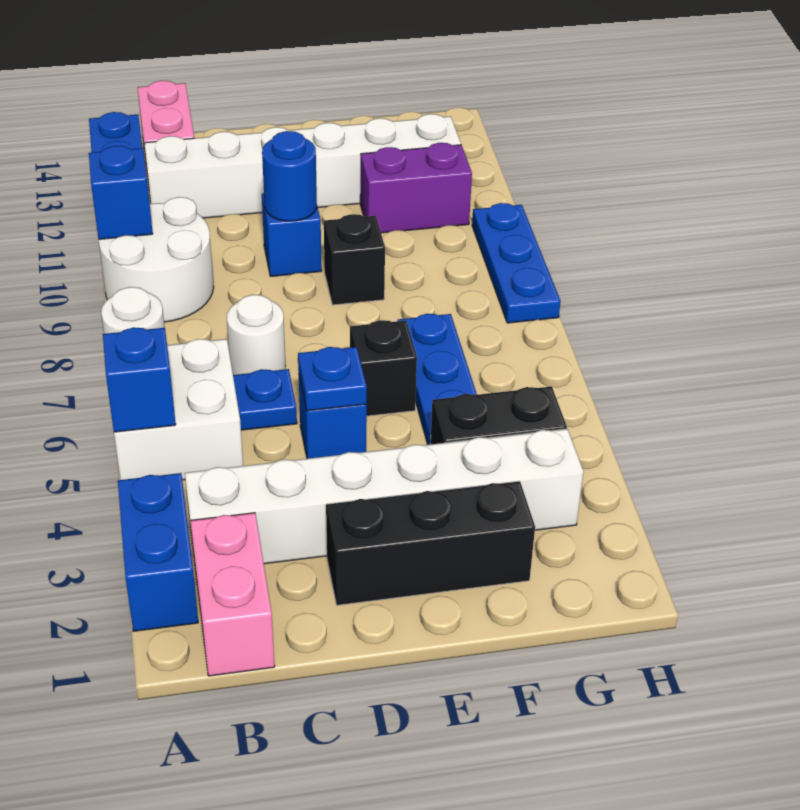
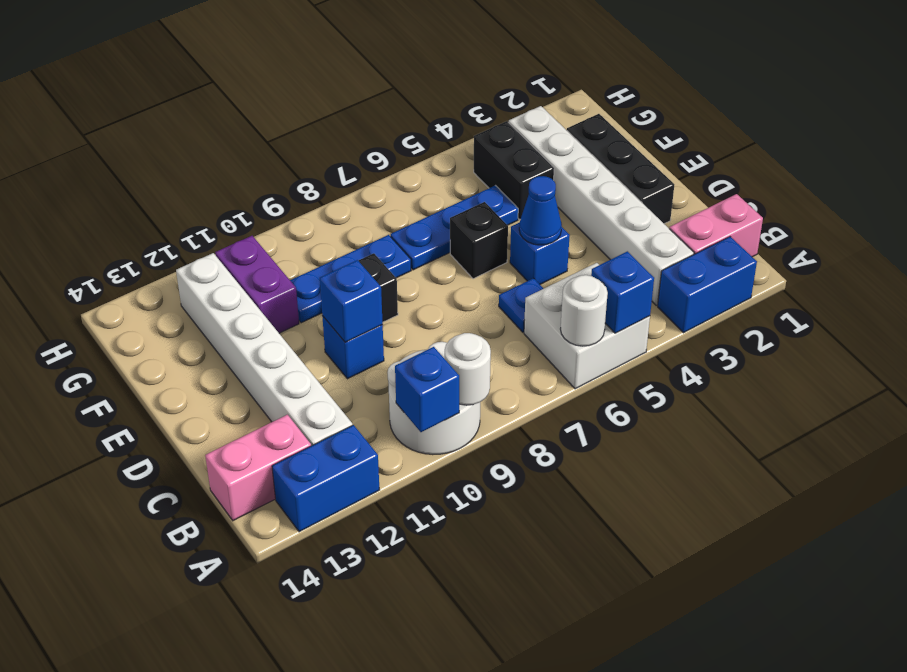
white round brick C7 level 1 -> white round brick A9 level 2
blue plate D5 level 2 -> blue cone D5 level 2
blue round brick D10 level 2 -> blue brick D10 level 2
blue plate H8:H10 level 1 -> blue plate F8:F10 level 1

